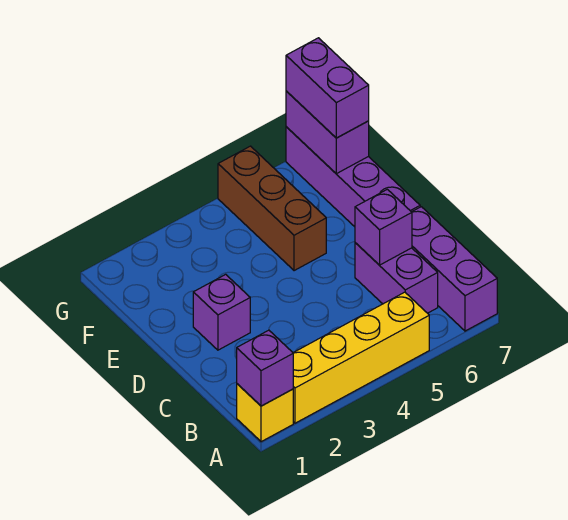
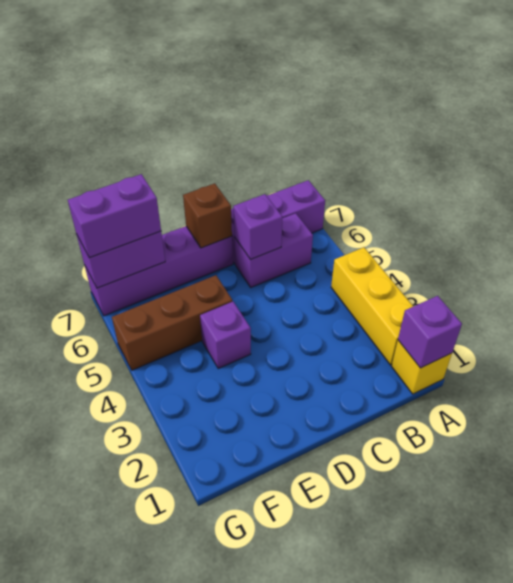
yellow brick A2:A5 level 1 -> yellow brick A2:A4 level 1
purple brick D2 level 1 -> purple brick E4 level 1
none -> brown brick D7 level 2

